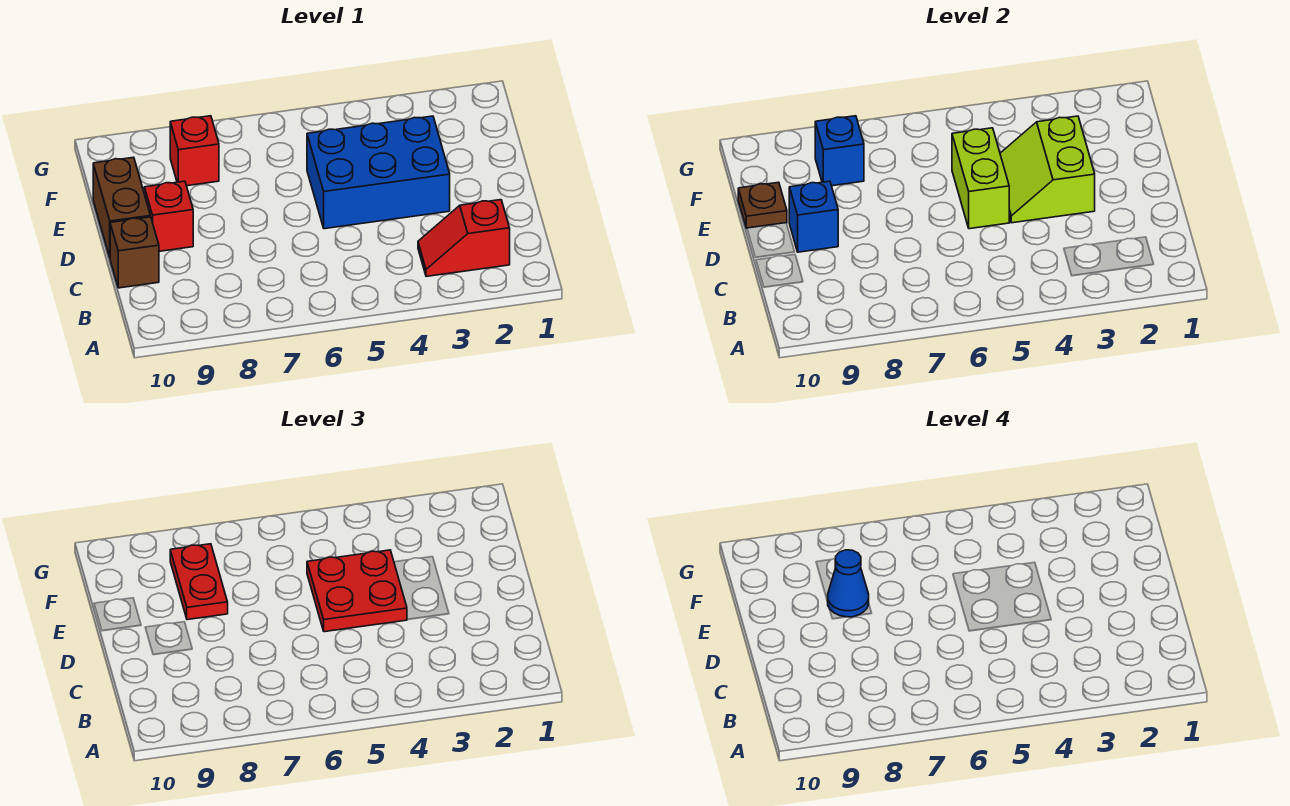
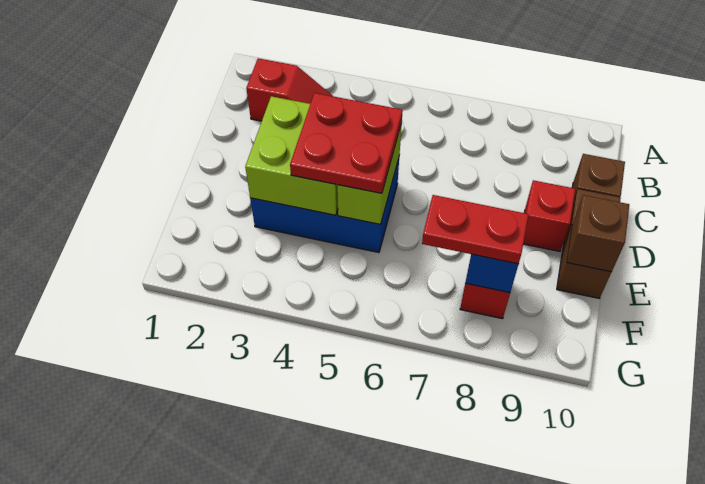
lime slope D3:E4 level 2 top 3 -> lime brick D3:E4 level 2
blue brick D9 level 2 -> none
red plate E8:F8 level 3 -> red plate F7:F8 level 3
blue cone E8 level 4 -> none
brown plate E10 level 2 -> brown brick E10 level 2

